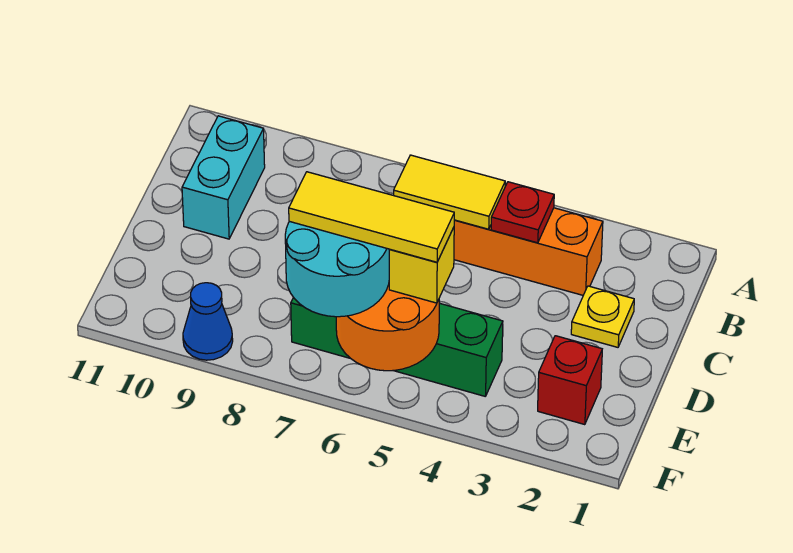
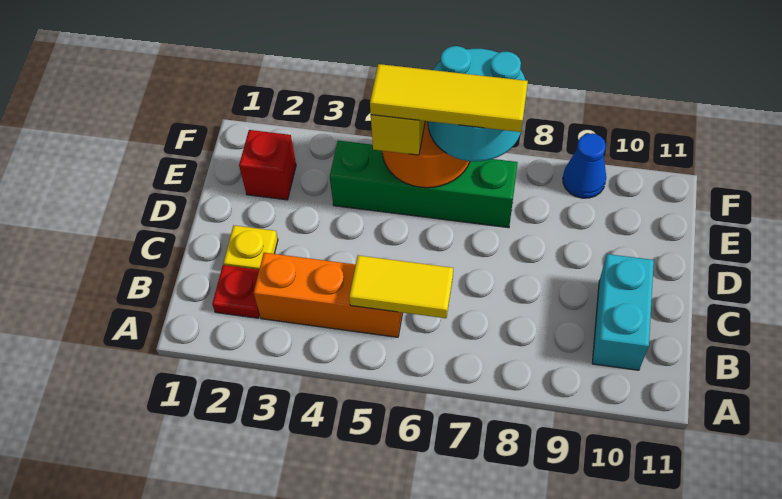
red plate B4 level 2 -> red plate B2 level 1

